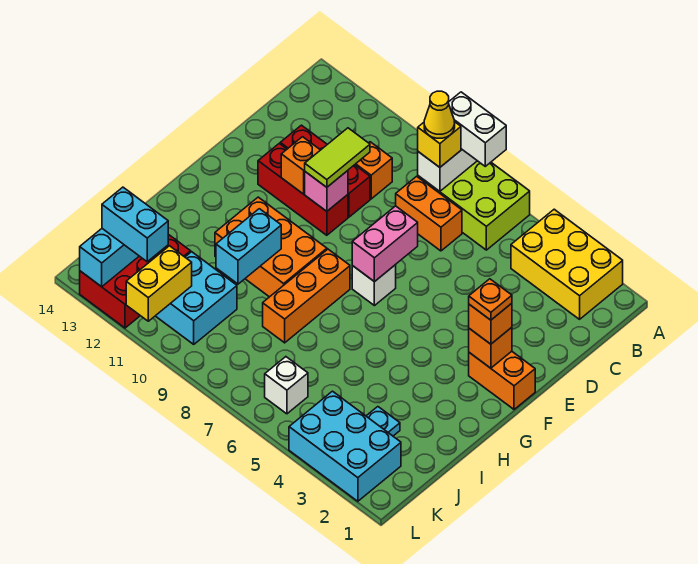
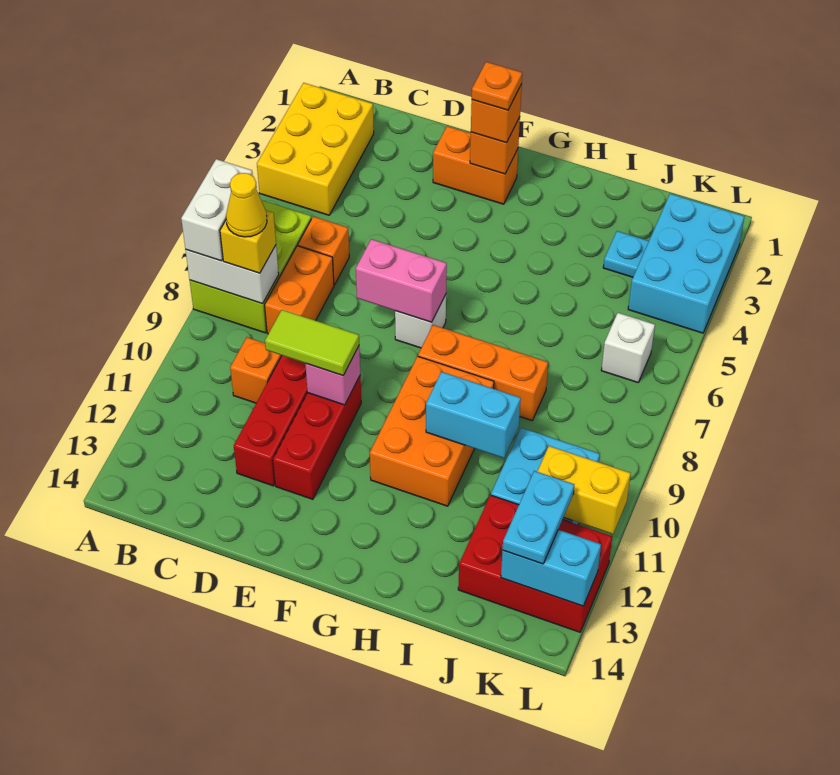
orange brick E11 level 2 -> orange brick C6 level 1
orange brick F1:F2 level 1 -> orange brick E2:F2 level 1
cyan brick K12:K13 level 3 -> cyan plate K12:K13 level 3

